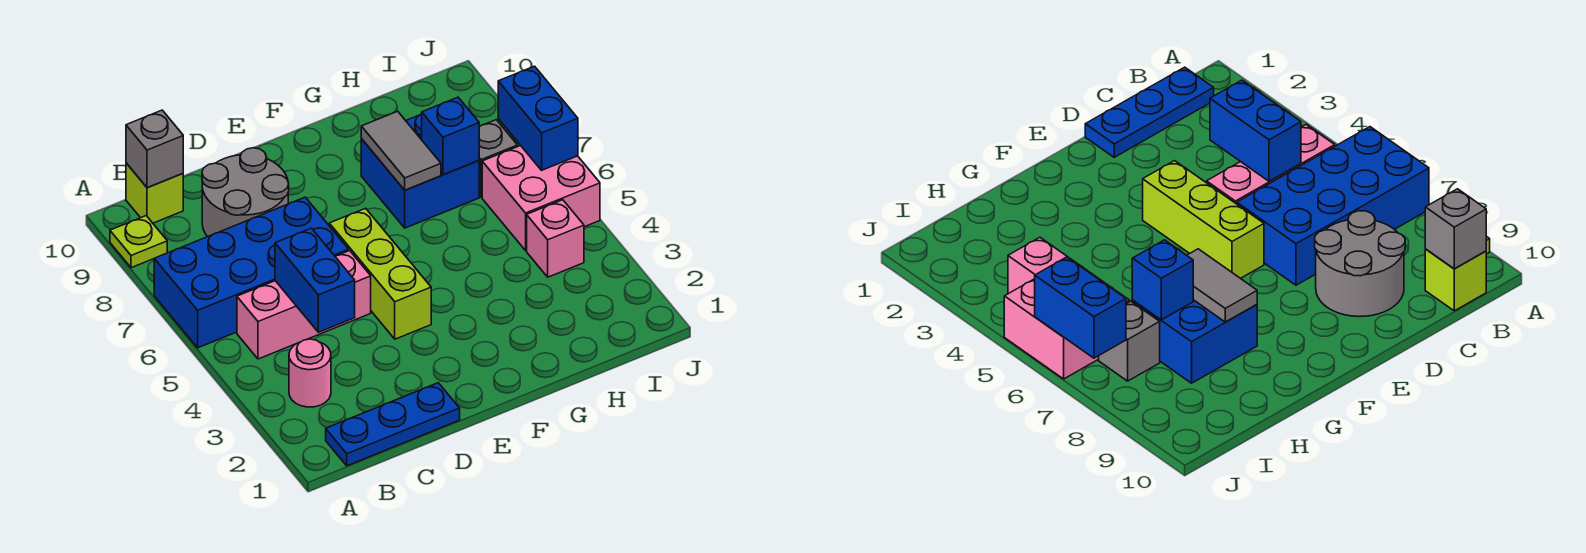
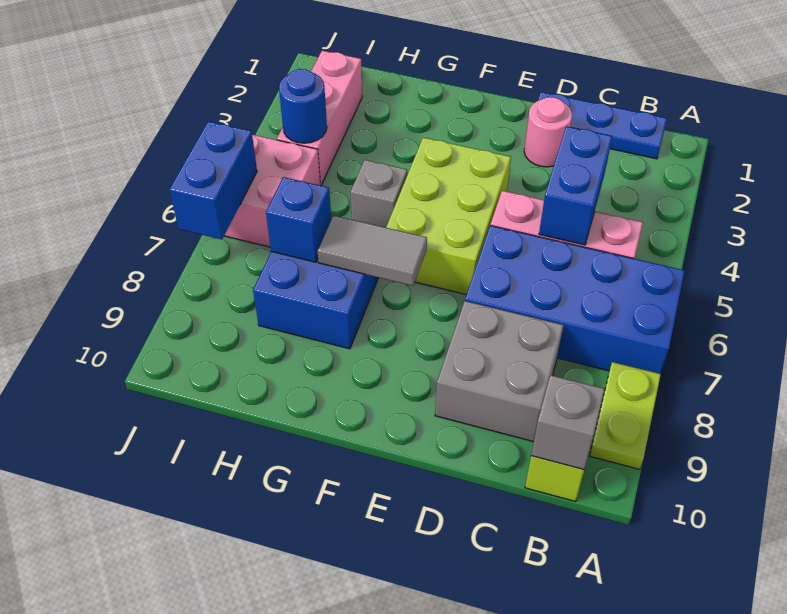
lime plate A9 level 1 -> lime plate A8:A9 level 1
pink round brick B3 level 1 -> pink round brick D2 level 1
grey round brick C8:D9 level 1 -> grey brick C8:D9 level 1
lime brick E4:E6 level 1 -> lime brick E4:F6 level 1
grey tile G7:G8 level 2 -> grey tile F7:G7 level 2
pink brick I4 level 1 -> pink brick I2:I4 level 1
none -> blue round brick I4 level 2
grey brick I7 level 1 -> grey brick G5 level 1

